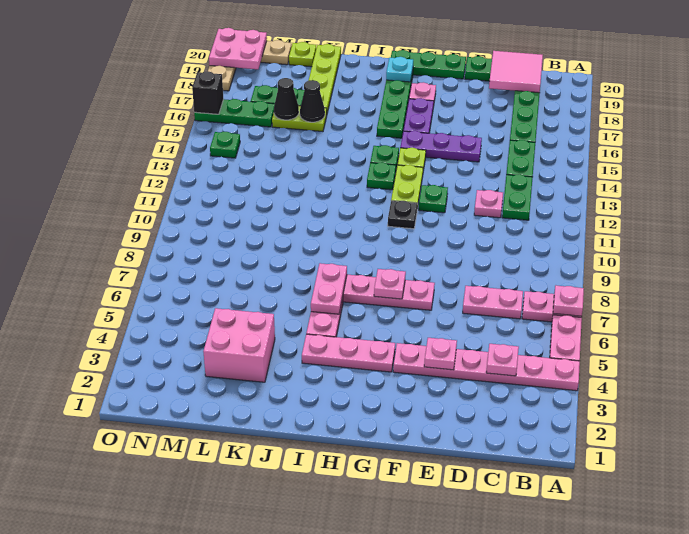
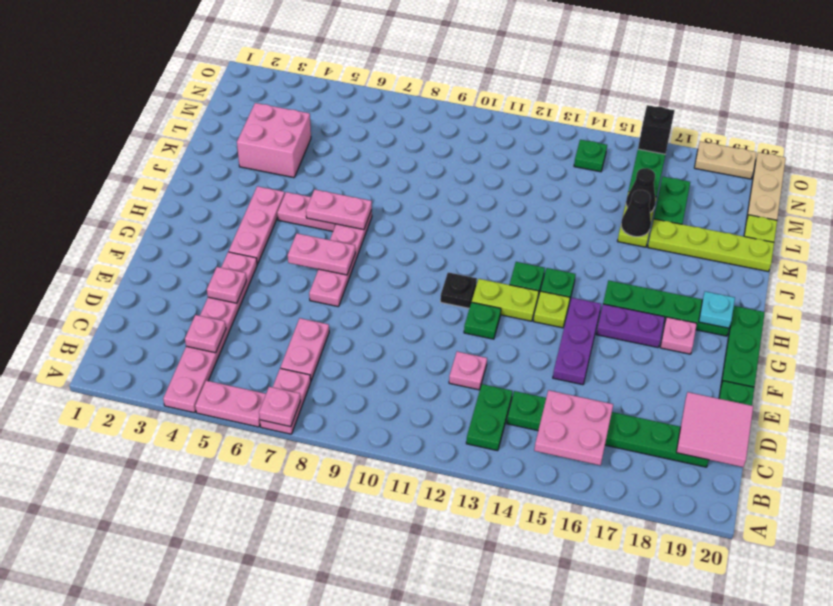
green plate C12:C13 level 1 -> green plate B13:C13 level 1
pink plate G7 level 2 -> pink plate G6:G7 level 2
pink plate N19:O20 level 2 -> pink plate B15:C16 level 2

